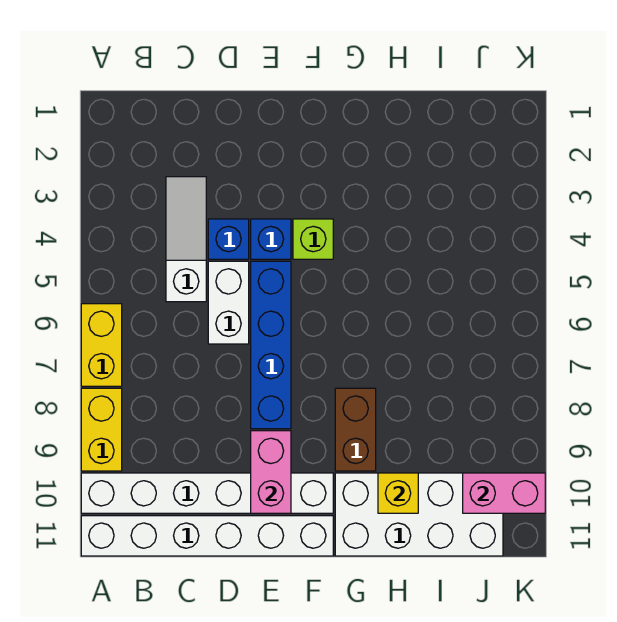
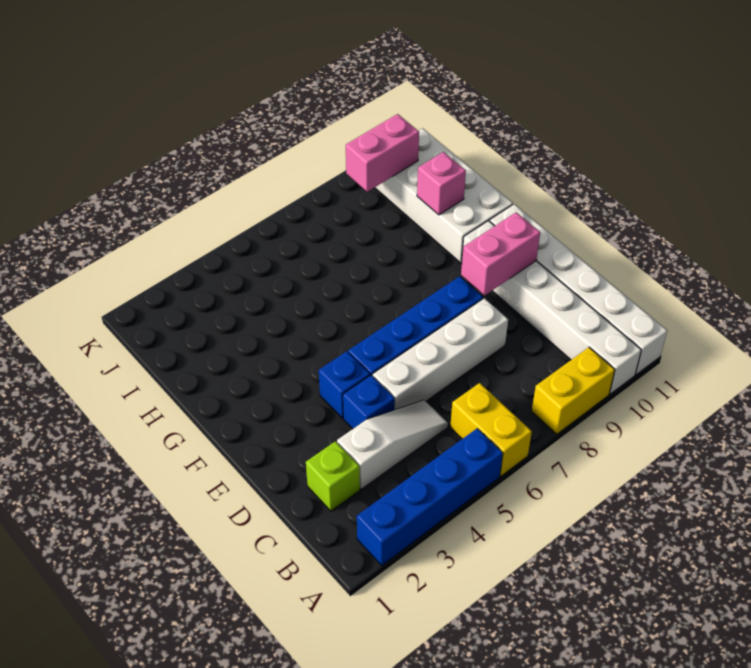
none -> blue brick A2:A5 level 1
yellow brick A6:A7 level 1 -> yellow brick A6:B6 level 1
white slope C3:C5 level 1 top 5 -> white slope C3:C5 level 1 top 3
white brick D5:D6 level 1 -> white brick D5:D8 level 1
lime brick F4 level 1 -> lime brick C2 level 1
brown brick G8:G9 level 1 -> none
yellow brick H10 level 2 -> pink brick H10 level 2
pink brick J10:K10 level 2 -> pink brick J9:J10 level 2

